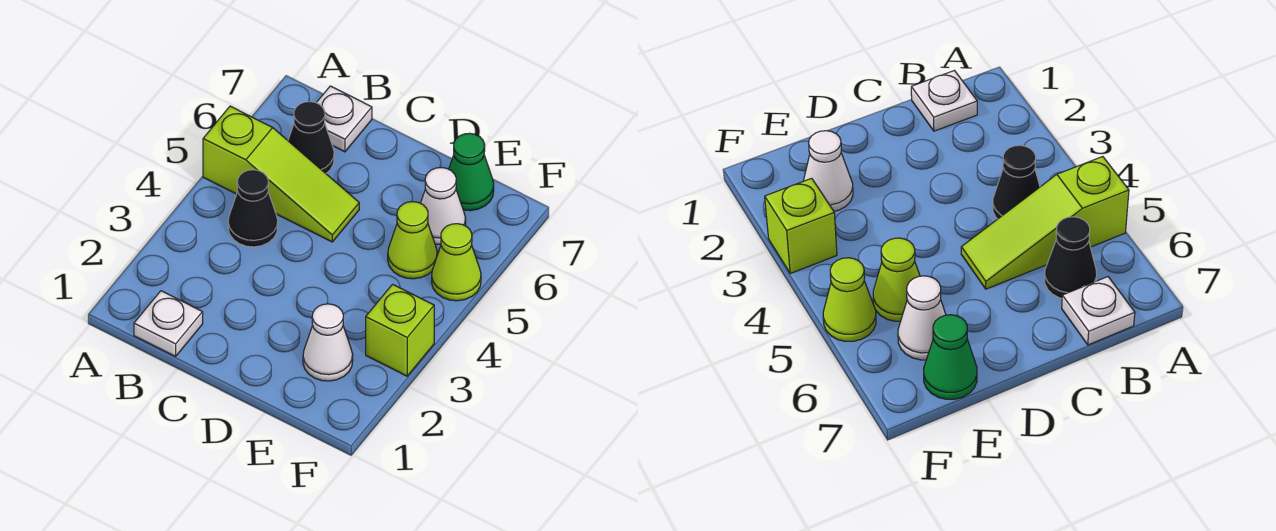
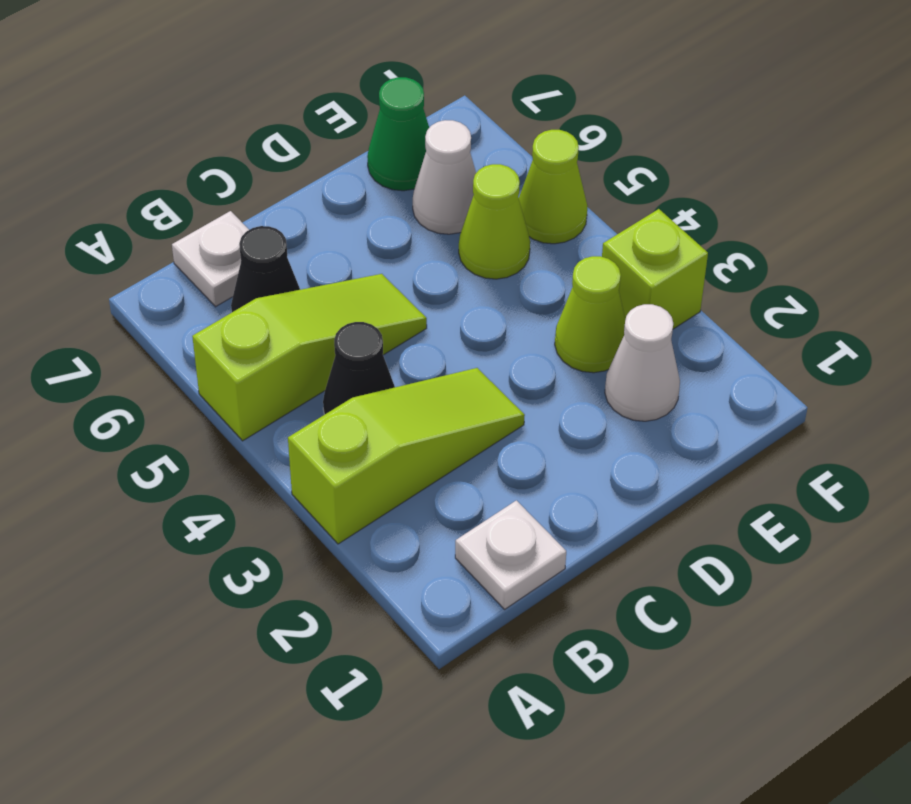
none -> lime slope A3:C3 level 1 top A
none -> lime cone E3 level 1

